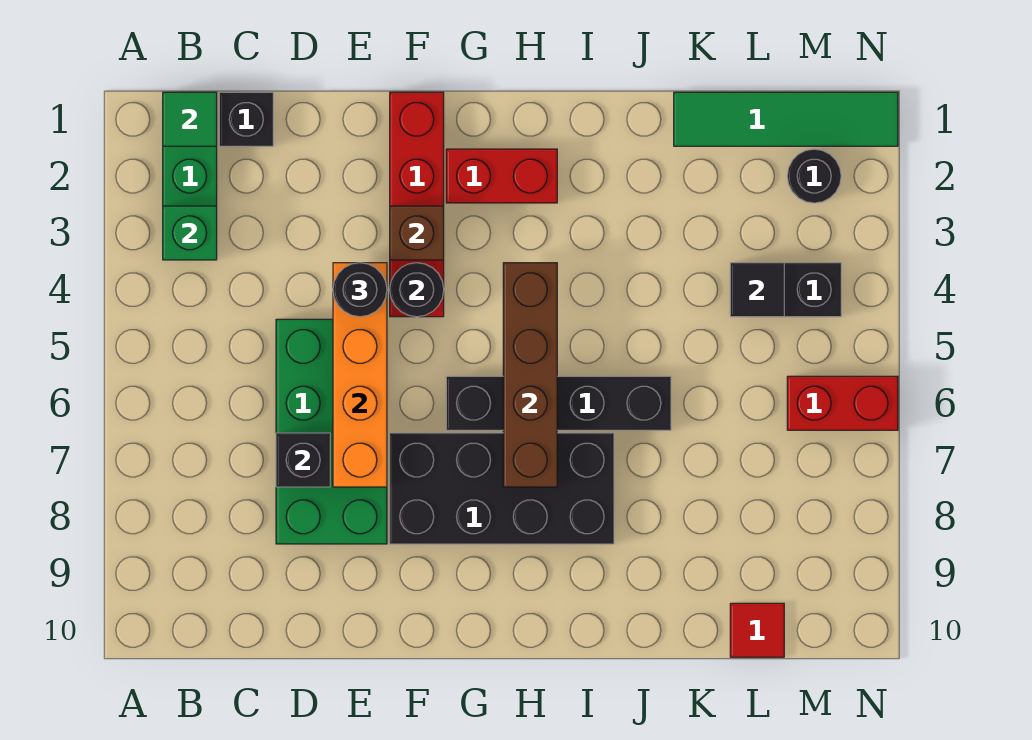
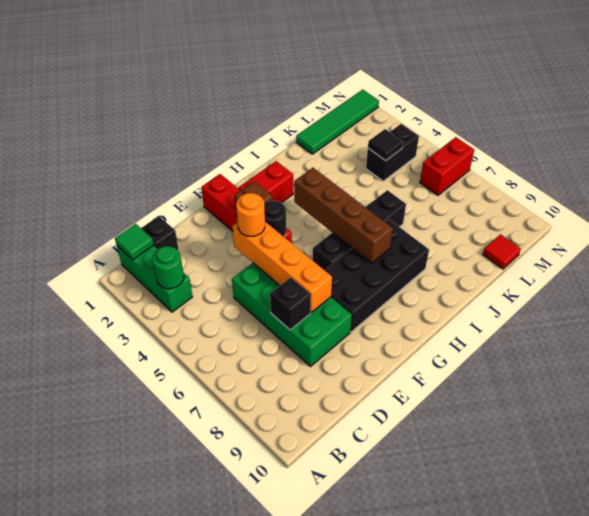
green brick B3 level 2 -> green round brick B3 level 2
black round brick E4 level 3 -> orange round brick E4 level 3
black round brick M2 level 1 -> none

